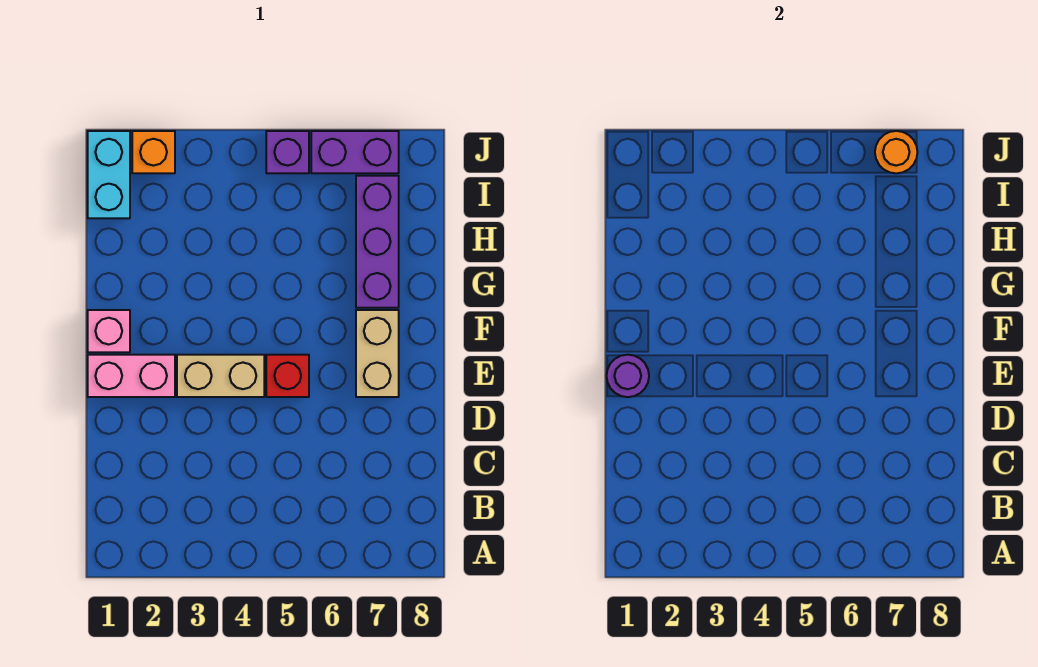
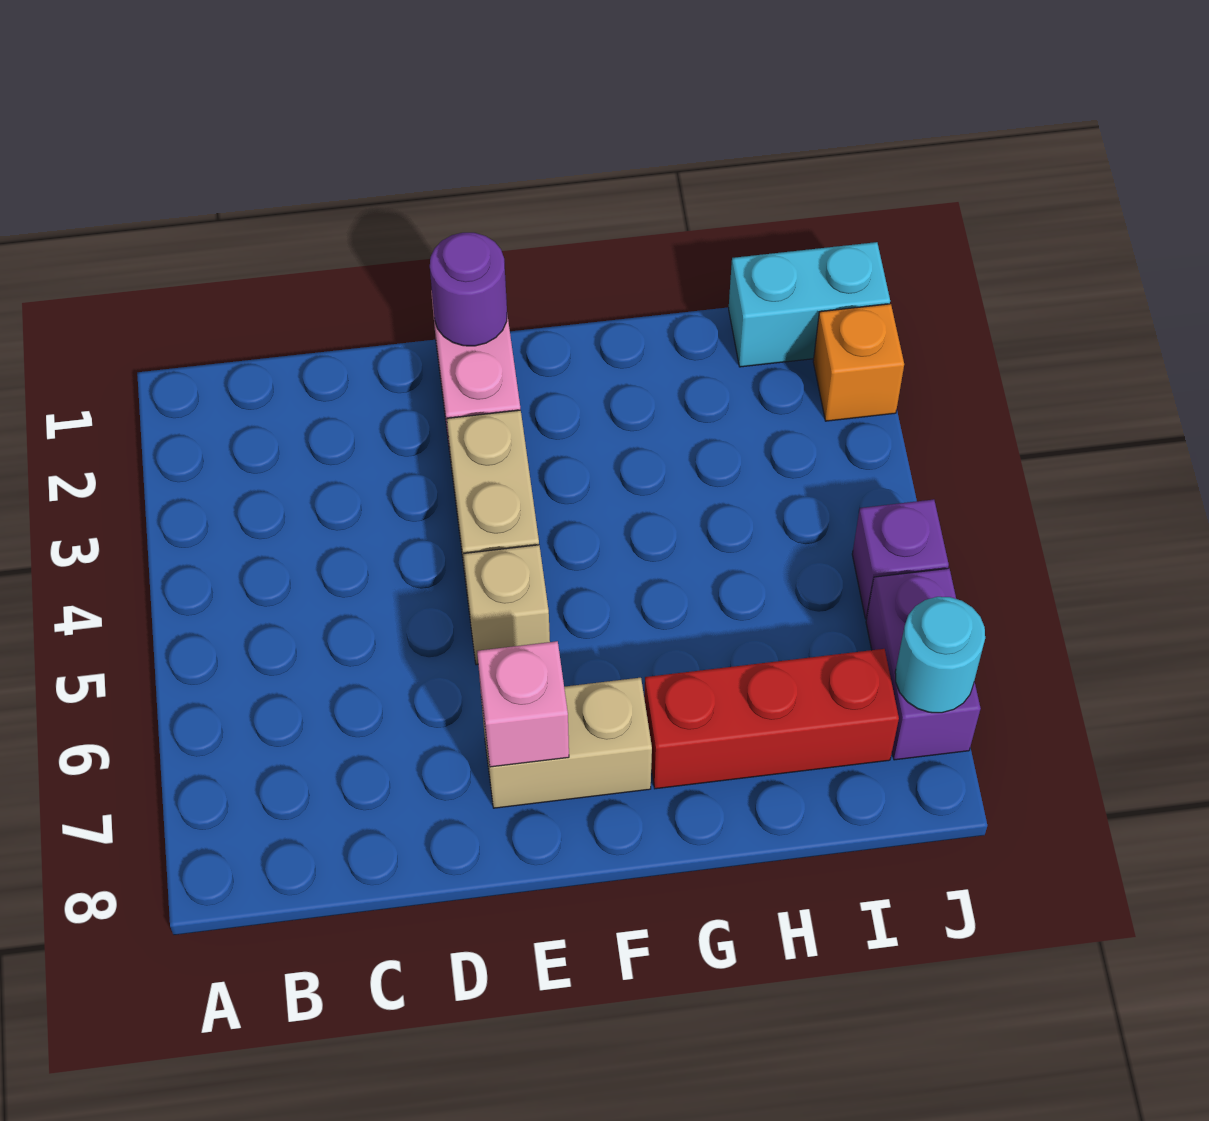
red brick E5 level 1 -> tan brick E5 level 1
pink brick F1 level 1 -> pink brick E7 level 2
purple brick G7:I7 level 1 -> red brick G7:I7 level 1
orange round brick J7 level 2 -> cyan round brick J7 level 2

